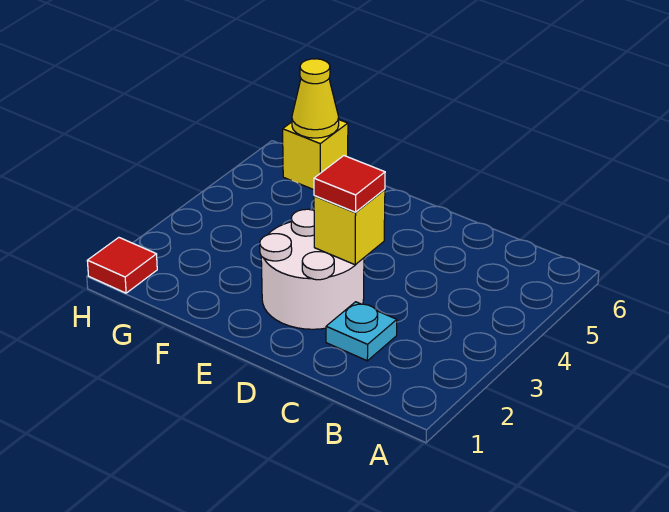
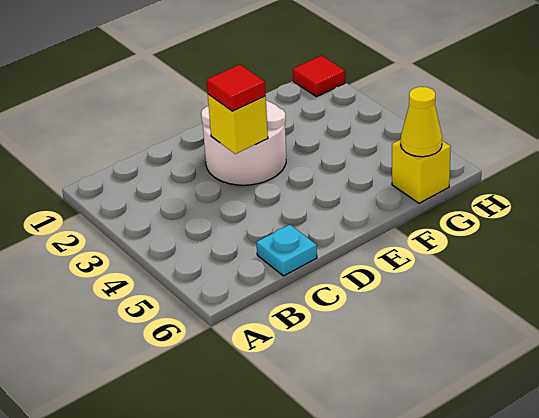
cyan plate C2 level 1 -> cyan plate C6 level 1

